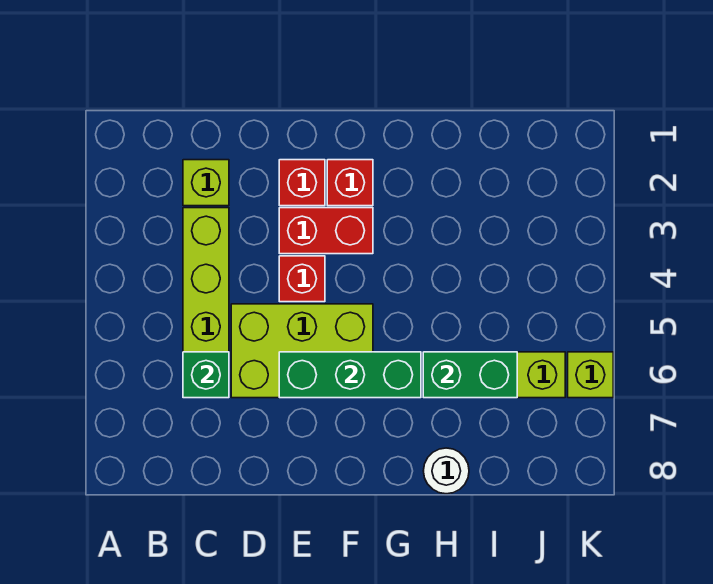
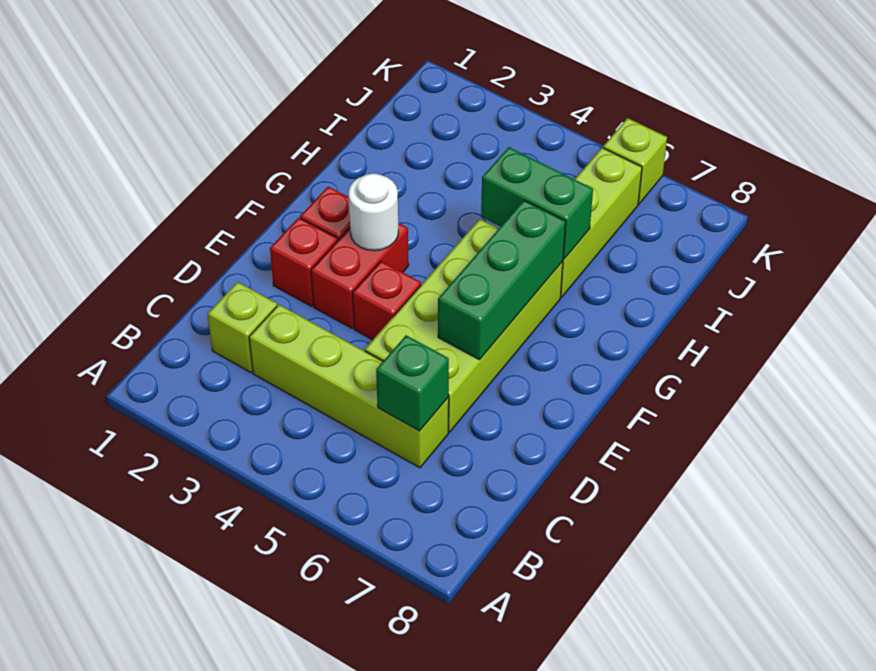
lime brick D5:F6 level 1 -> lime brick D5:G6 level 1
green brick H6:I6 level 2 -> green brick H5:H6 level 2
white round brick H8 level 1 -> white round brick F3 level 2

